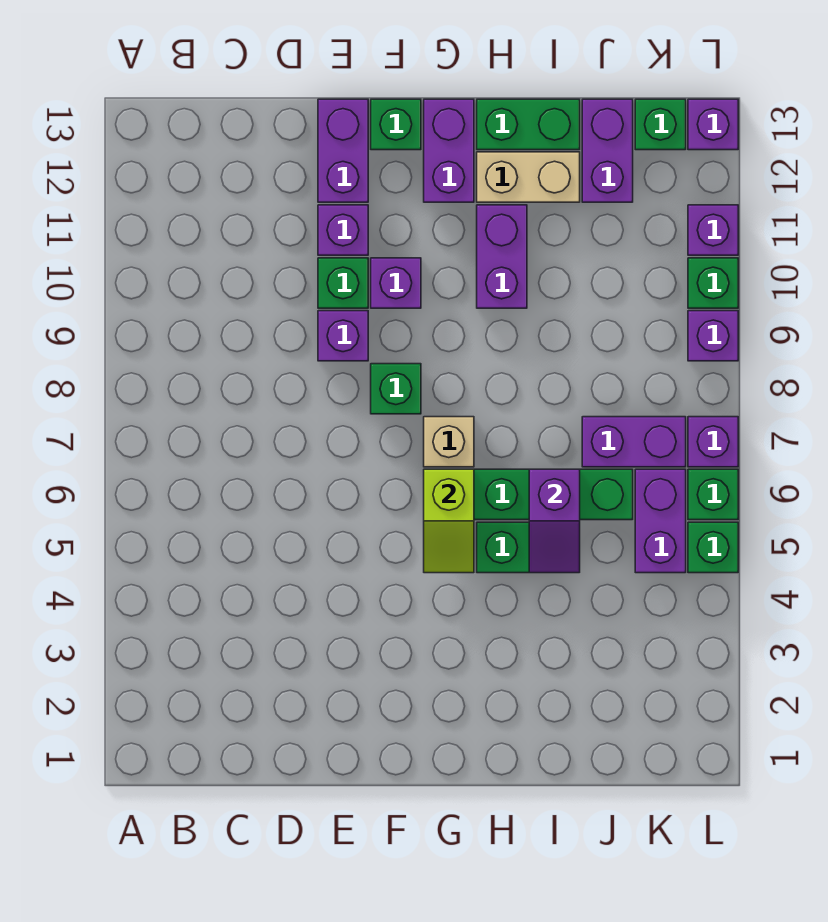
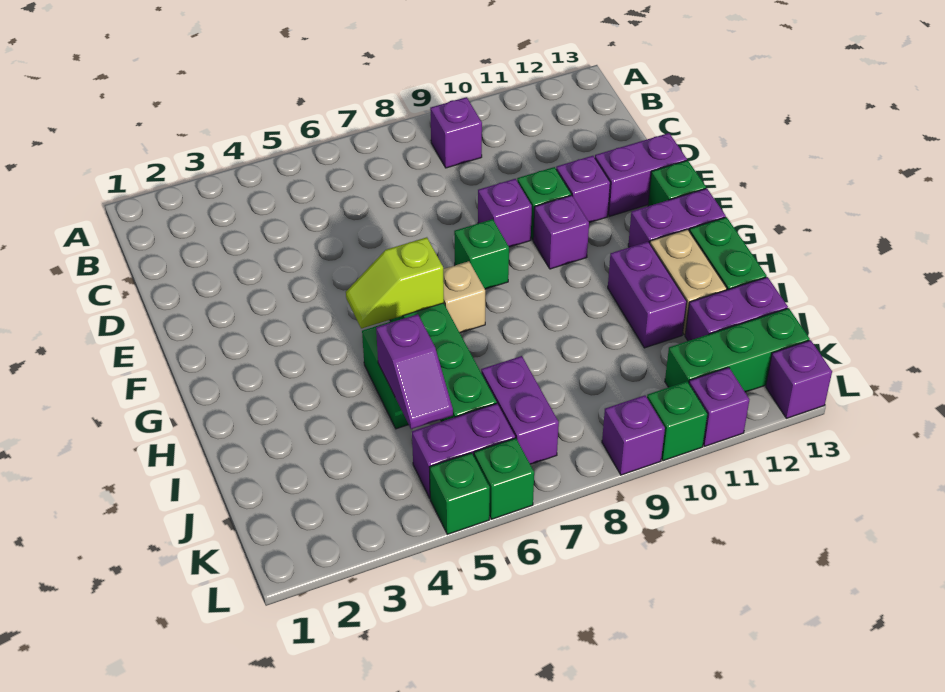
purple brick H10:H11 level 1 -> purple brick H11:I11 level 1
purple slope I5:I6 level 2 top 6 -> purple slope I5:J5 level 2 top I
green brick K13 level 1 -> green brick K11:K13 level 1
purple brick L7 level 1 -> purple brick B9 level 1

